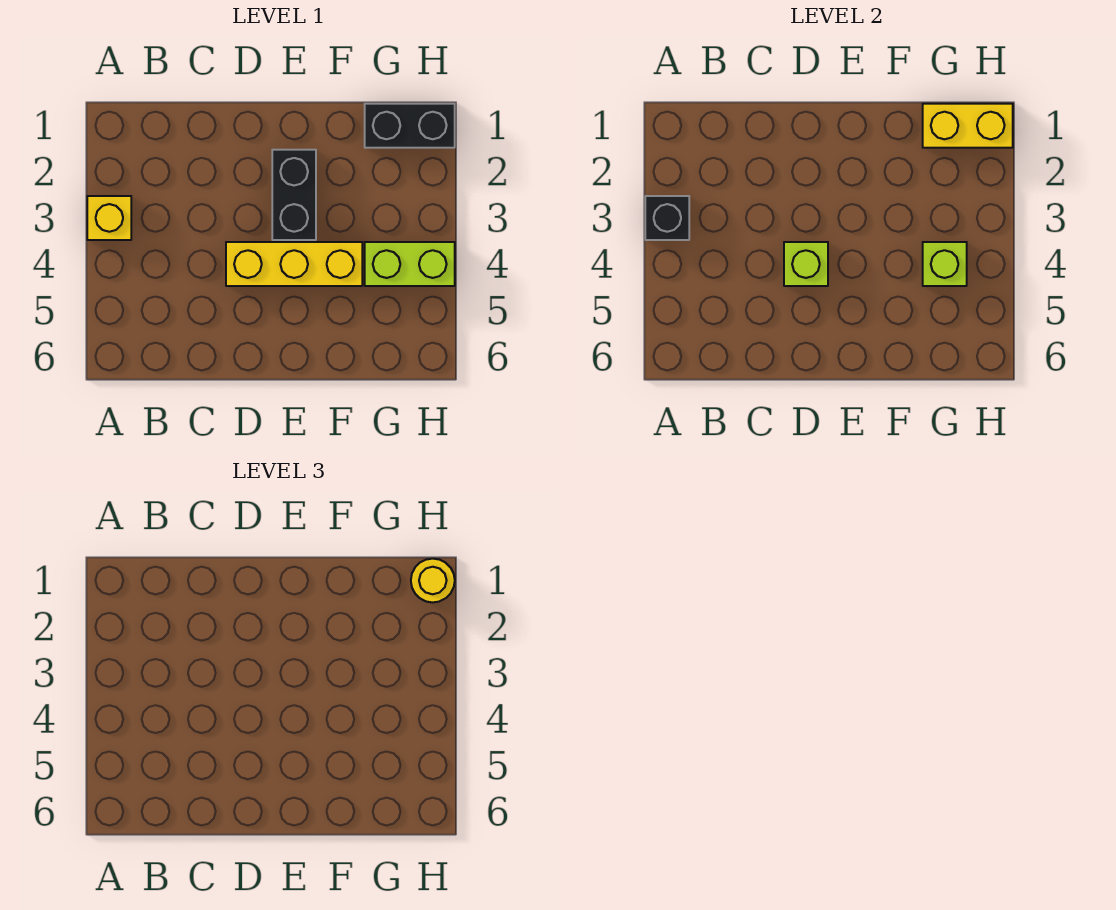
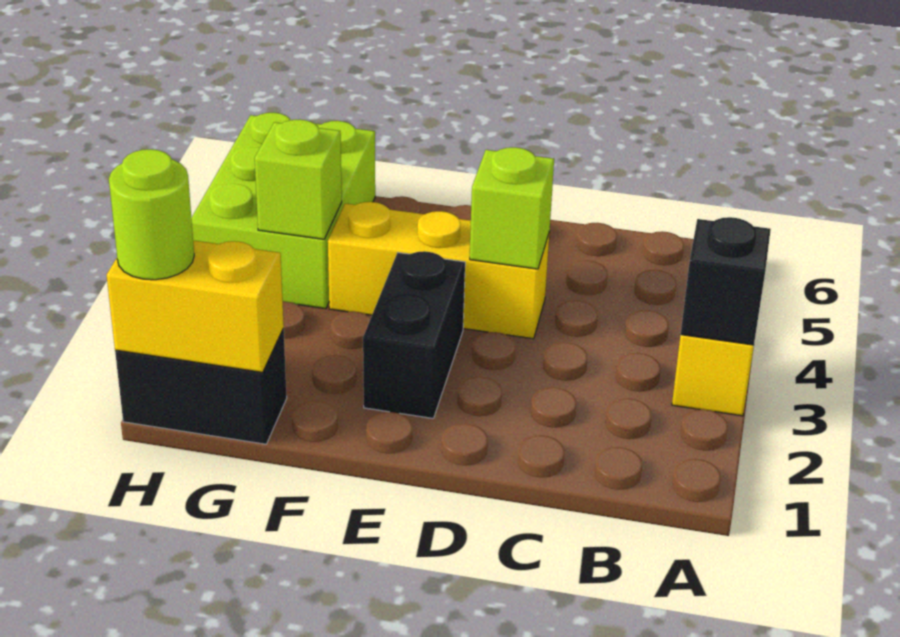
lime brick G4:H4 level 1 -> lime brick G4:H6 level 1
yellow round brick H1 level 3 -> lime round brick H1 level 3

